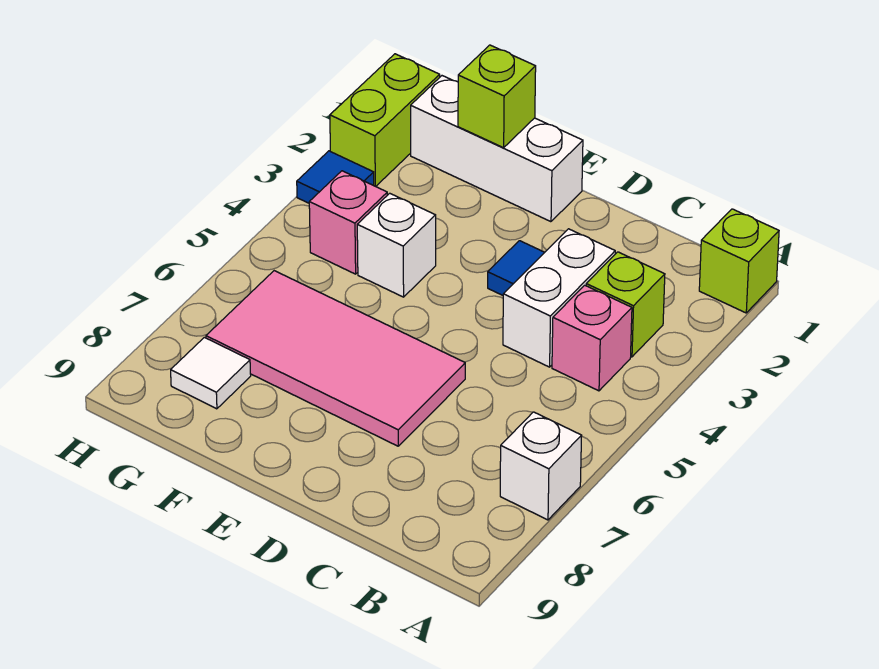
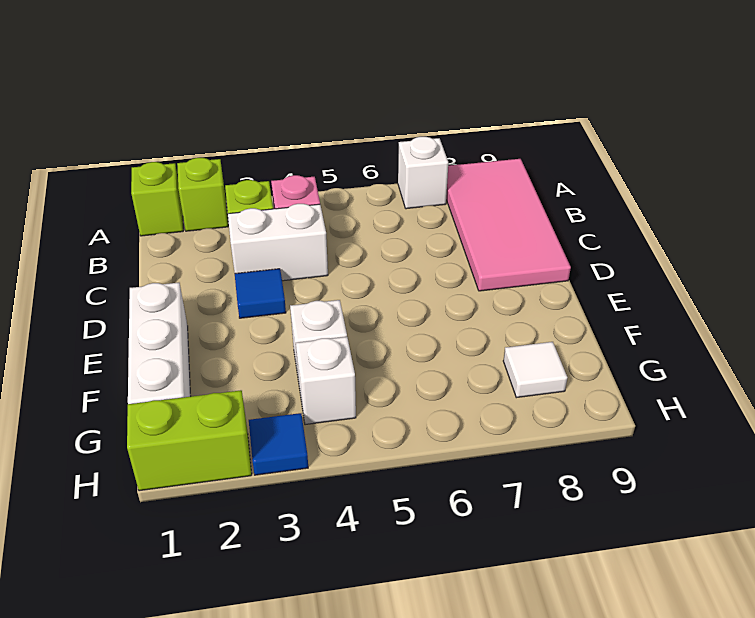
pink tile D6:G7 level 1 -> pink tile A8:D9 level 1
lime brick F1 level 2 -> lime brick A2 level 1
pink brick G4 level 1 -> white brick G4 level 1

